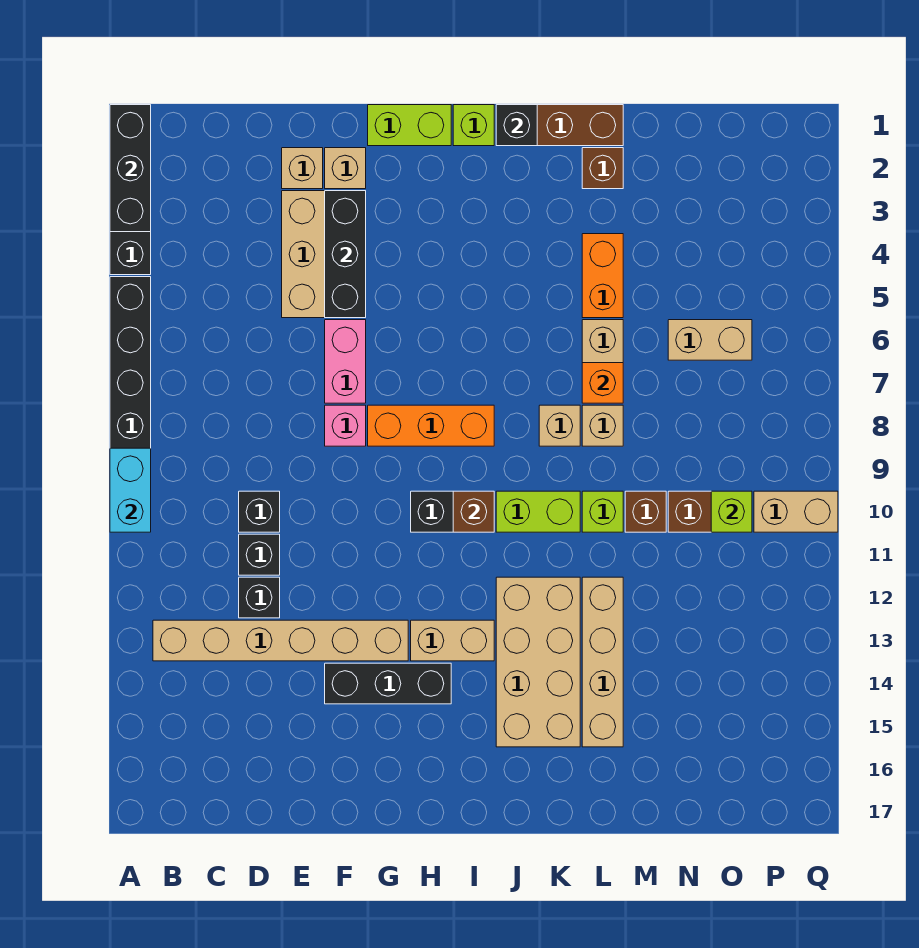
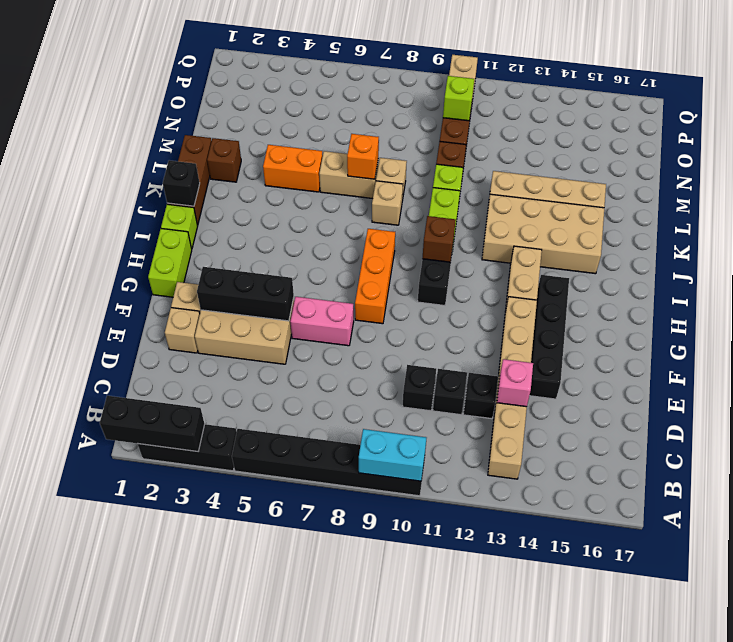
pink brick F8 level 1 -> pink brick D13 level 2
black brick F14:H14 level 1 -> black brick E14:H14 level 1
tan brick N6:O6 level 1 -> none

